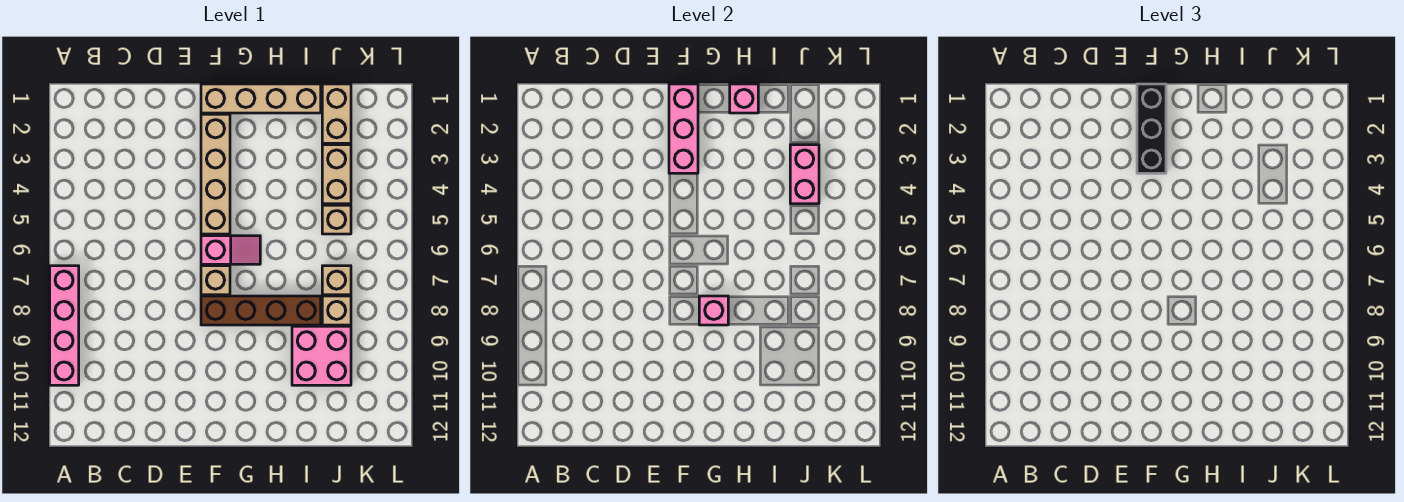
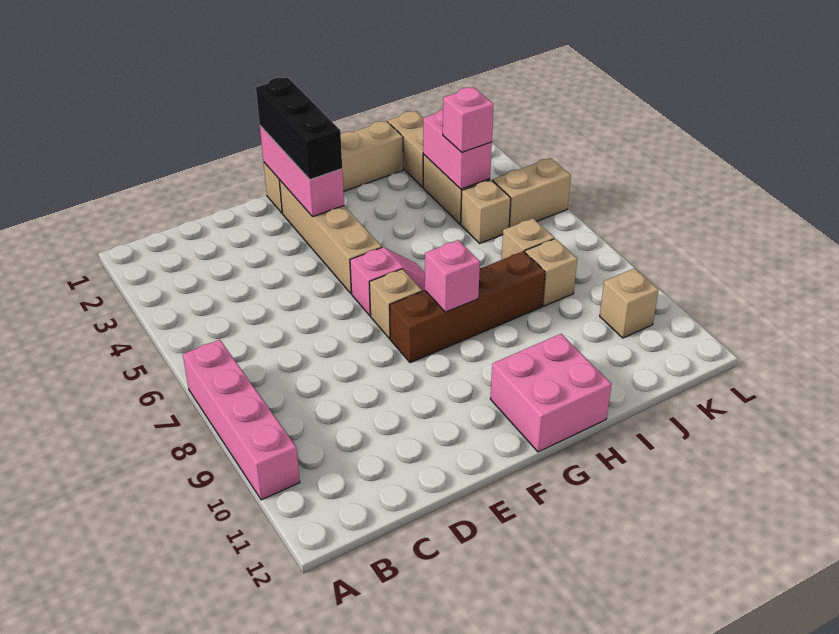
pink brick H1 level 2 -> pink brick J4 level 3
pink brick I9:J10 level 1 -> pink brick G11:H12 level 1
none -> tan brick K5:L5 level 1
none -> tan brick K10 level 1

